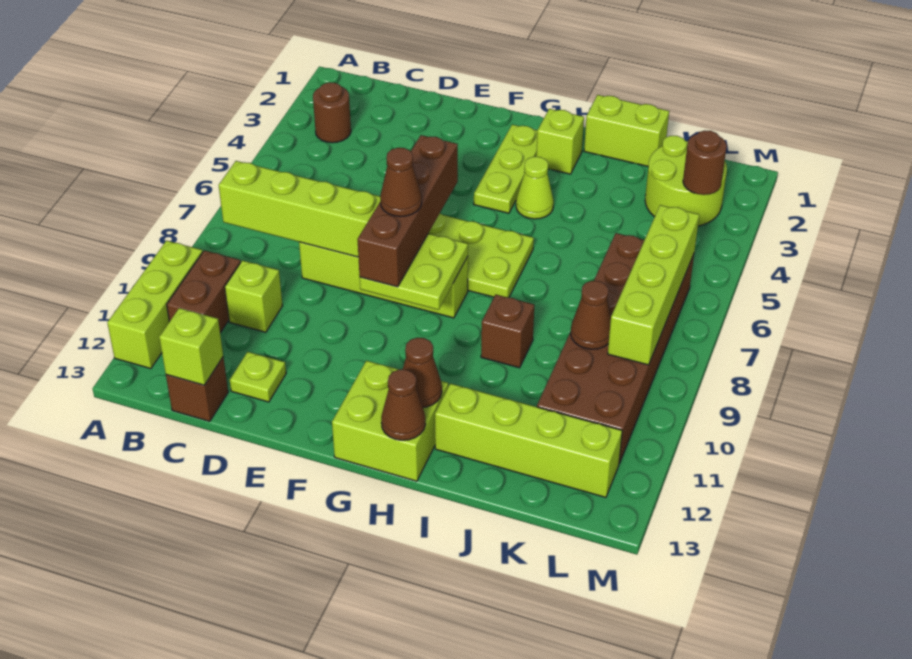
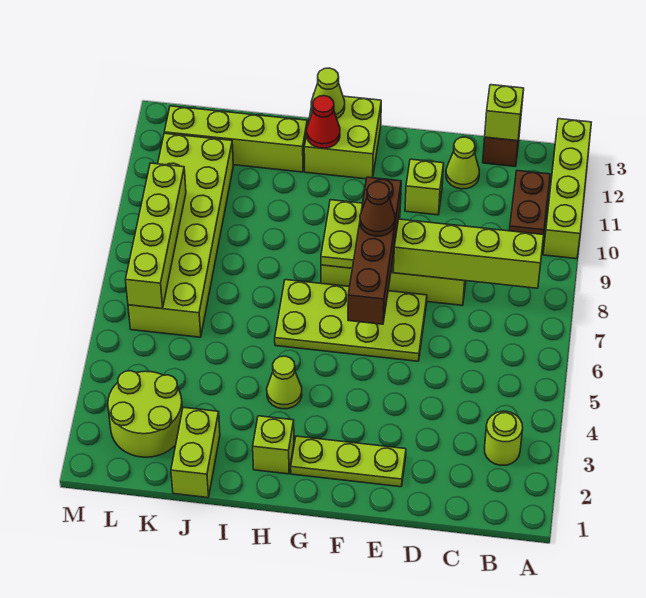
lime brick A10:A12 level 1 -> lime brick A10:A13 level 1
brown round brick B3 level 1 -> lime round brick B3 level 1
lime brick C10 level 1 -> lime brick E11 level 1
lime plate D12 level 1 -> lime cone D12 level 1
lime plate G2:G4 level 1 -> lime plate E2:G2 level 1
brown cone H12 level 2 -> red cone H12 level 2
brown cone H13 level 2 -> lime cone H13 level 2
lime brick I1:J1 level 1 -> lime brick J1:J2 level 1
brown brick I9 level 1 -> none
brown brick K6:L11 level 1 -> lime brick K6:L11 level 1
brown cone K9 level 2 -> none
brown round brick L3 level 2 -> none

